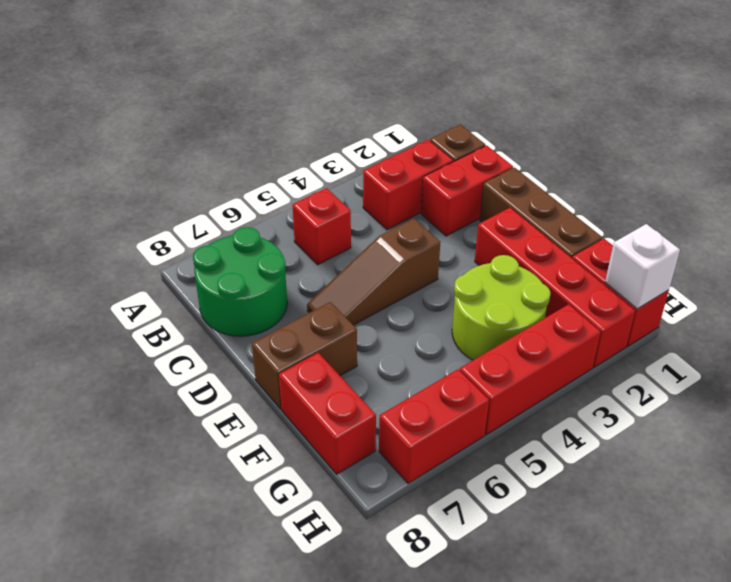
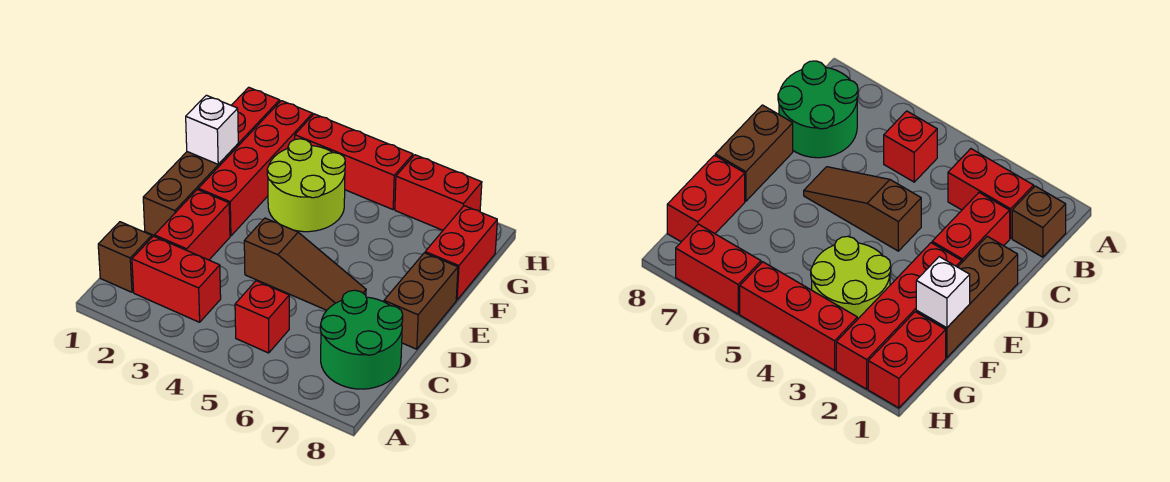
red brick C1:C2 level 1 -> red brick C2:D2 level 1
brown brick E7:E8 level 1 -> brown brick D8:E8 level 1
white brick H1 level 2 -> white brick F1 level 2

